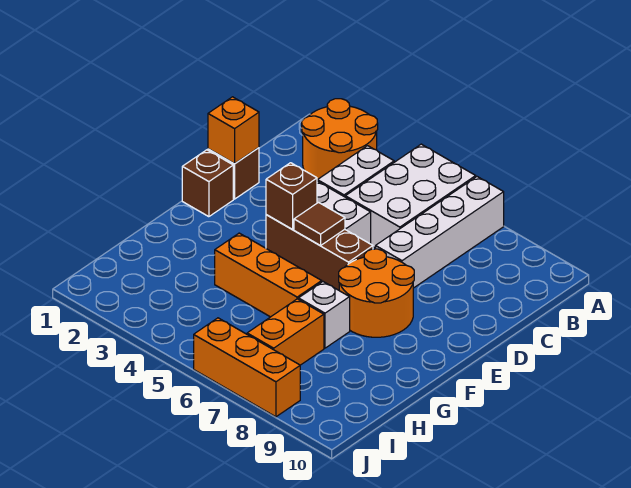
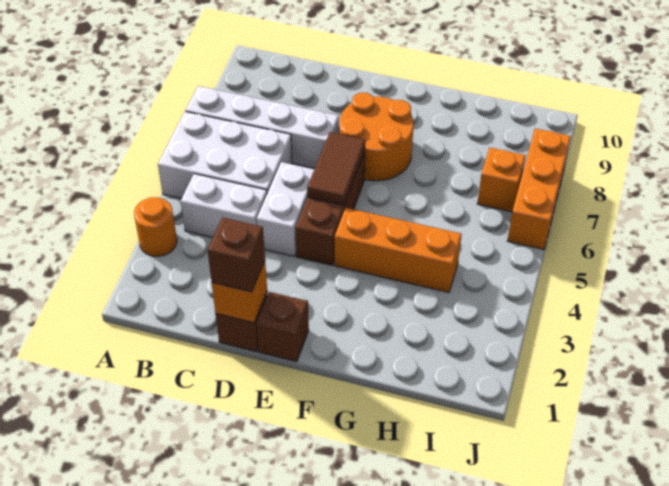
orange round brick A2:B3 level 1 -> orange round brick A3 level 1
brown brick E4 level 2 -> brown brick D1 level 3
brown tile E5 level 2 -> brown tile E5:E6 level 2
orange brick G4:G6 level 1 -> orange brick F4:H4 level 1
white brick G7 level 1 -> none
orange brick H7:I7 level 1 -> orange brick I7 level 1

